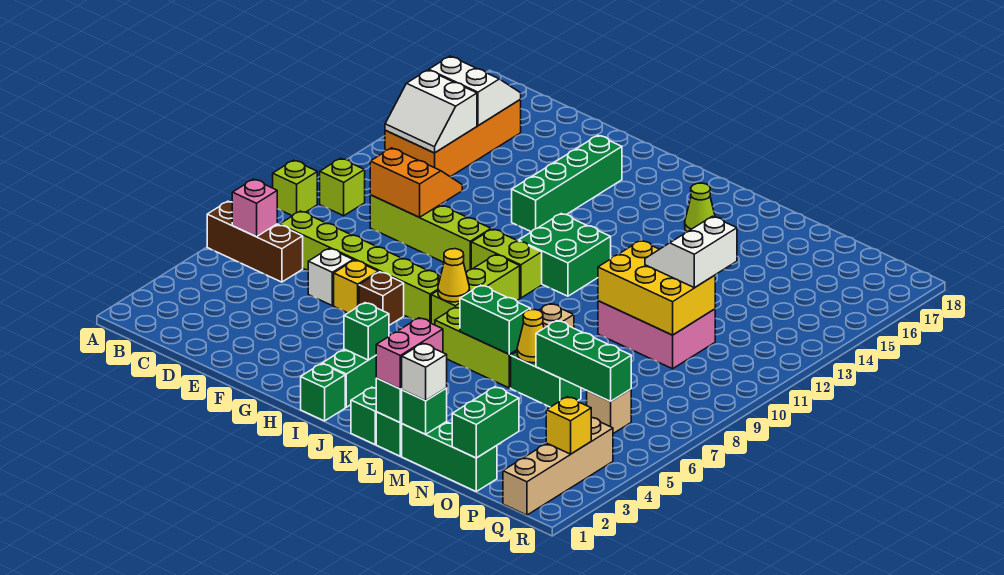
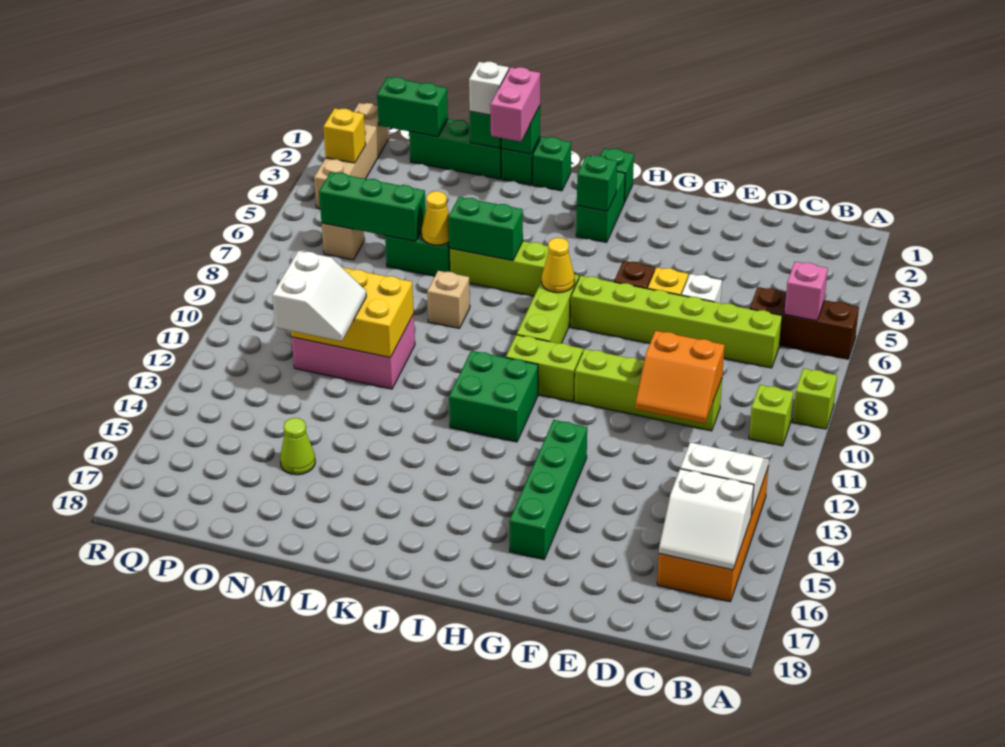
lime cone K16 level 1 -> lime cone N15 level 1
green brick O1:O2 level 2 -> green brick O1:P1 level 2

